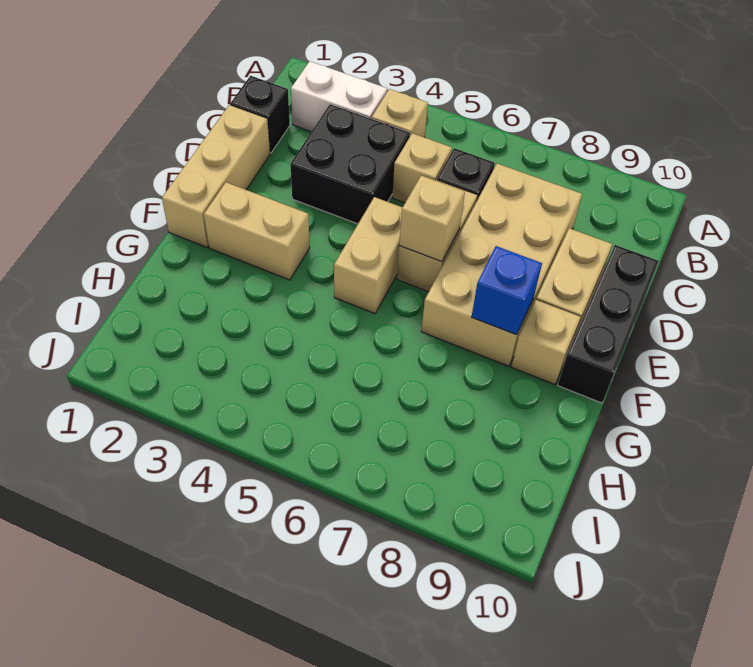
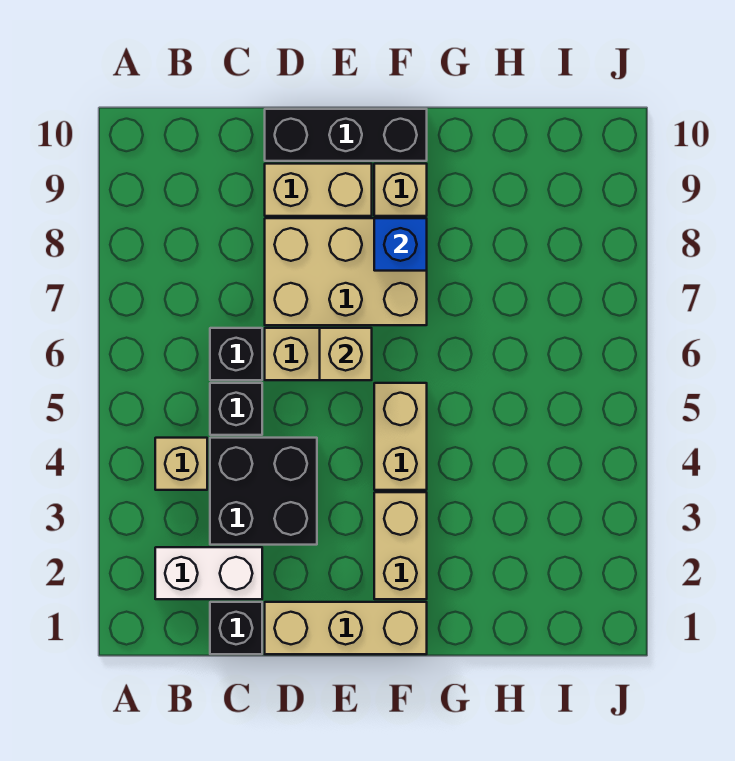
white brick B2:B3 level 1 -> white brick B2:C2 level 1
tan brick C5 level 1 -> black brick C5 level 1
tan brick C7:F8 level 1 -> tan brick D7:F8 level 1
tan brick E5:F5 level 1 -> tan brick F4:F5 level 1

